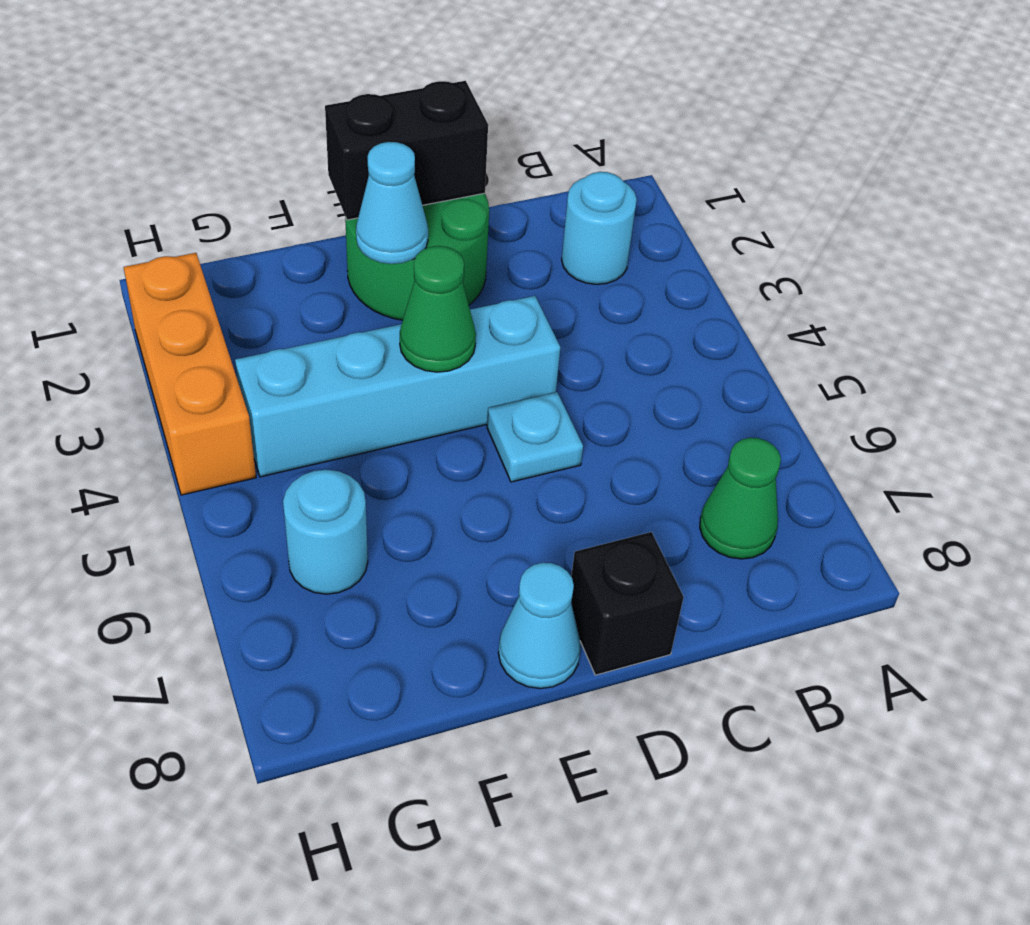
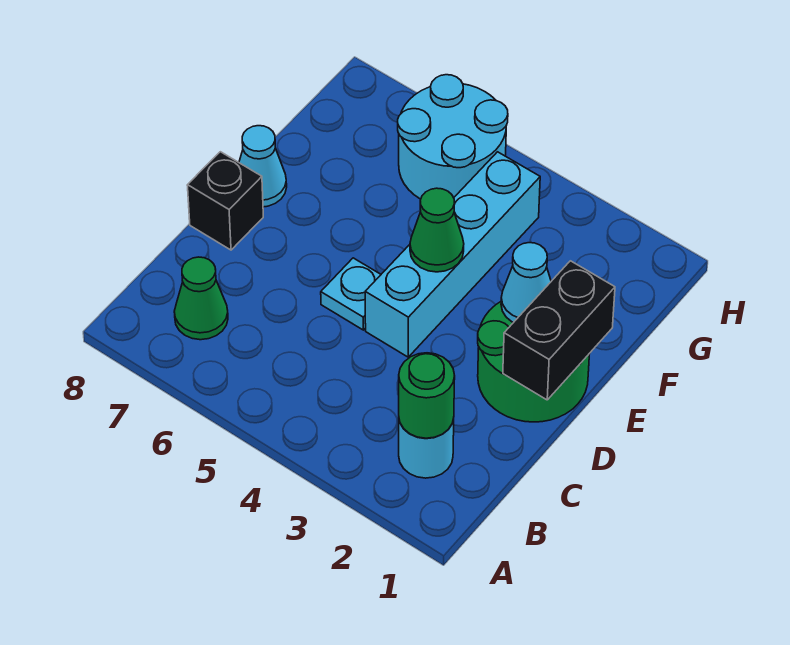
none -> green round brick B2 level 2
cyan round brick G6 level 1 -> cyan round brick G5:H6 level 1
orange brick H2:H4 level 1 -> none

